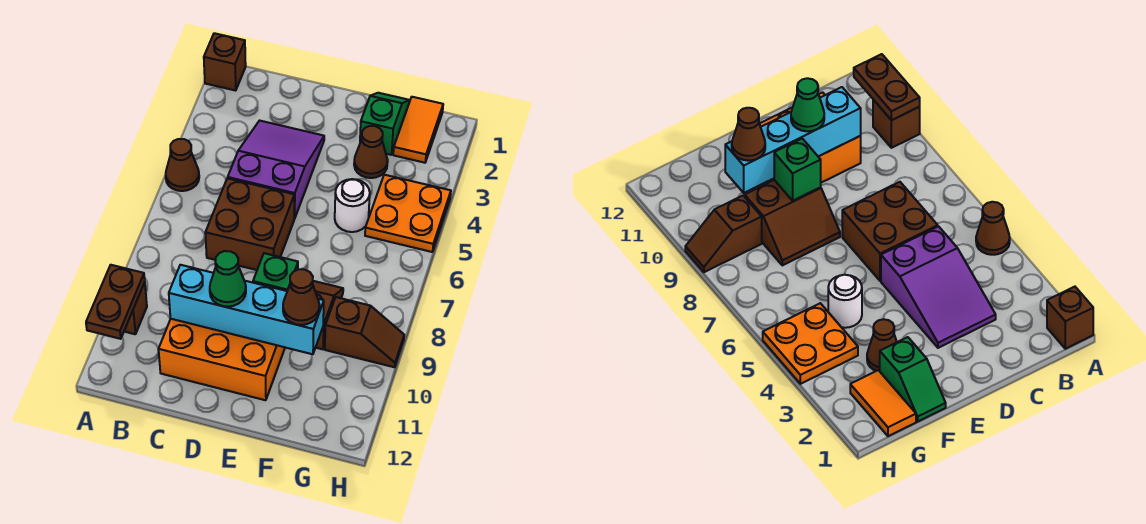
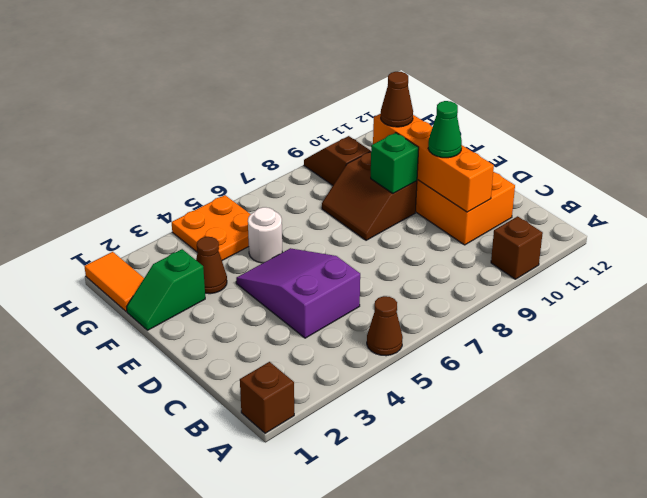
brown plate A10:A11 level 2 -> none
purple slope C3:D5 level 1 top 5 -> purple slope C4:E5 level 1 top C
brown brick C6:D7 level 1 -> none
cyan brick C10:F10 level 2 -> orange brick C10:F10 level 2
orange tile G1:G2 level 1 -> orange tile G1:H1 level 1

